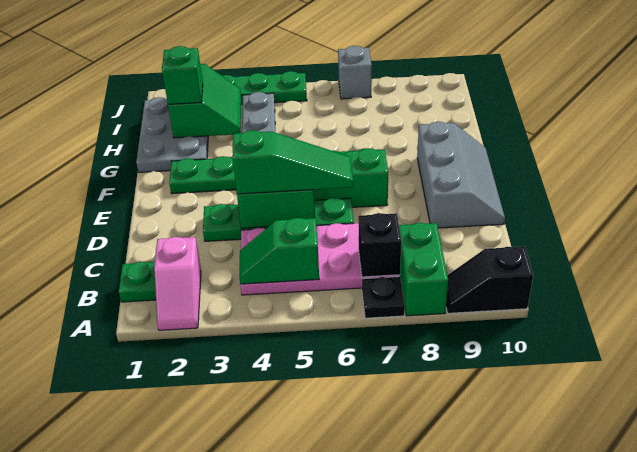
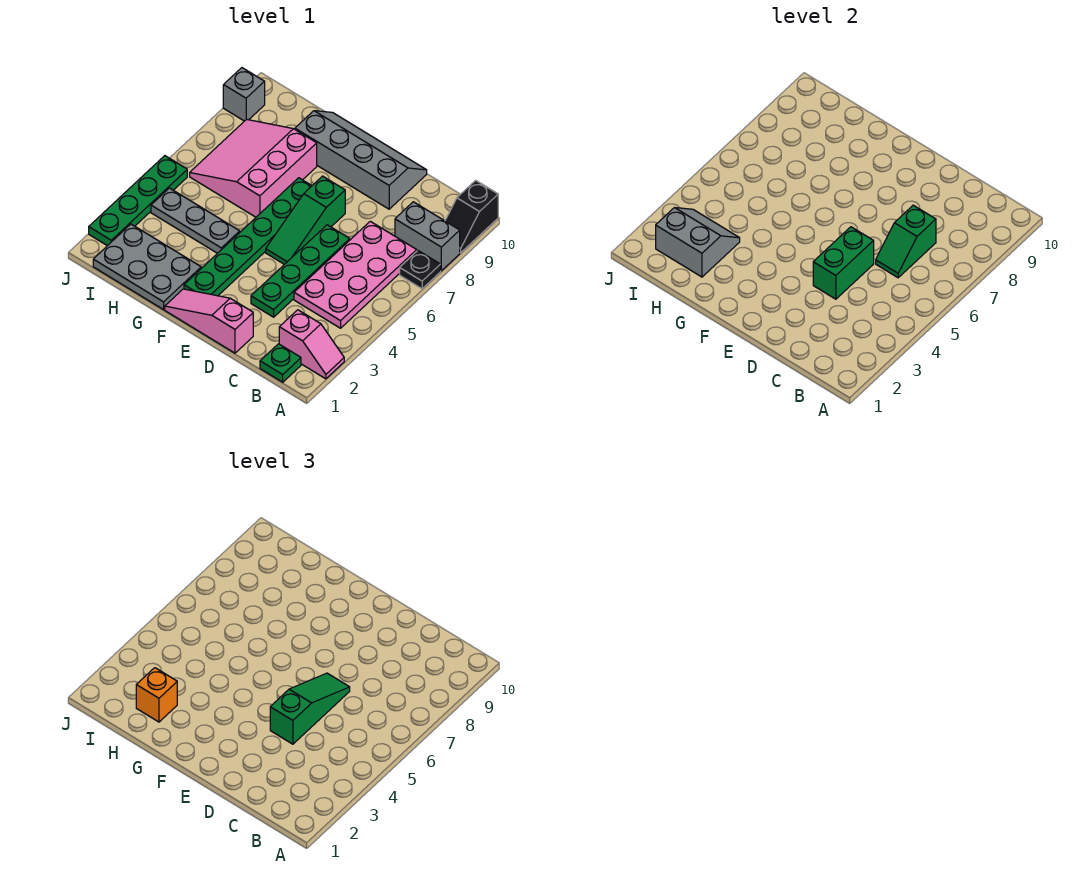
green brick A8:B8 level 1 -> grey brick A8:B8 level 1
green slope B4:B5 level 2 top 5 -> green slope C6:C7 level 2 top 7
black brick B7 level 2 -> none
none -> pink slope D1:F1 level 1 top D
grey slope D9:F10 level 1 top 9 -> grey slope D9:G10 level 1 top 9
none -> pink slope G6:I8 level 1 top G
green slope H2:I3 level 2 top 2 -> grey slope H2:I3 level 2 top 2
green brick H2 level 3 -> orange brick H2 level 3
grey brick J7 level 1 -> grey brick J9 level 1

